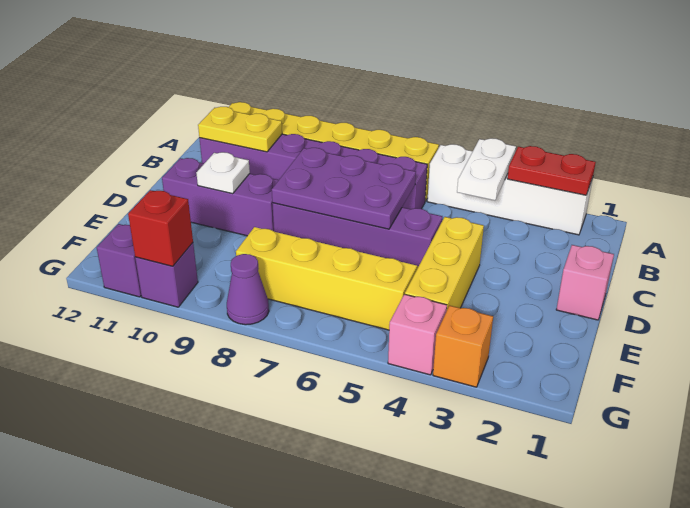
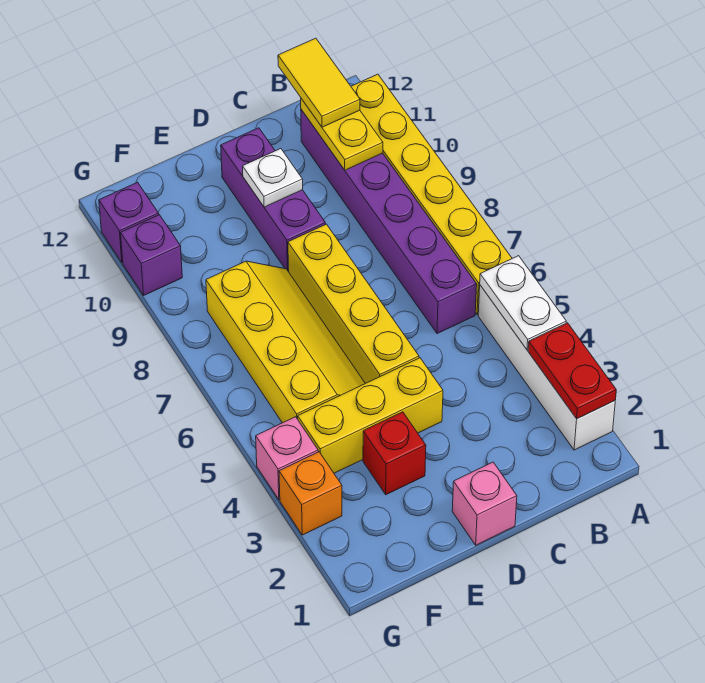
white plate A4:B4 level 2 -> white plate A4:A5 level 2
none -> yellow tile B11:B12 level 3
purple plate C6:D8 level 2 -> none
purple brick D5:D8 level 1 -> yellow brick D5:D8 level 1
purple cone G8 level 1 -> none
red brick G10 level 2 -> red brick E3 level 1

